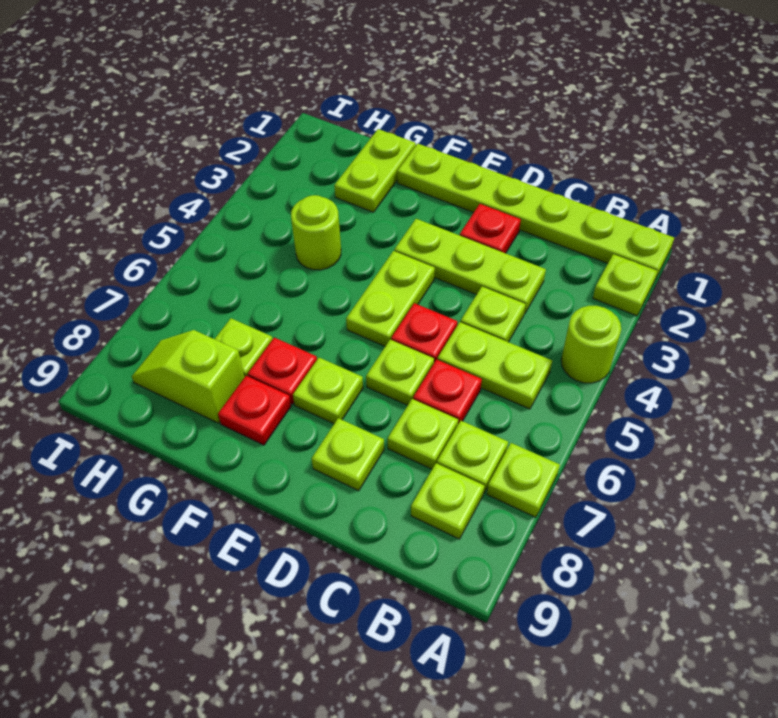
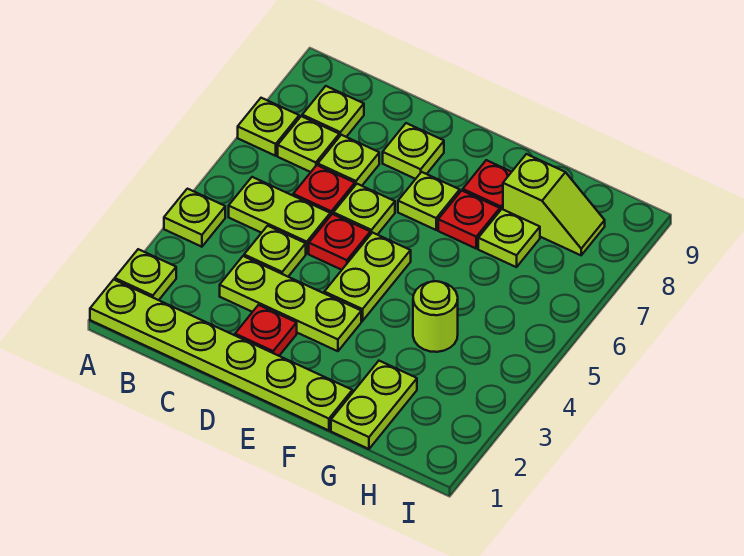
lime round brick A4 level 1 -> lime plate A4 level 1

